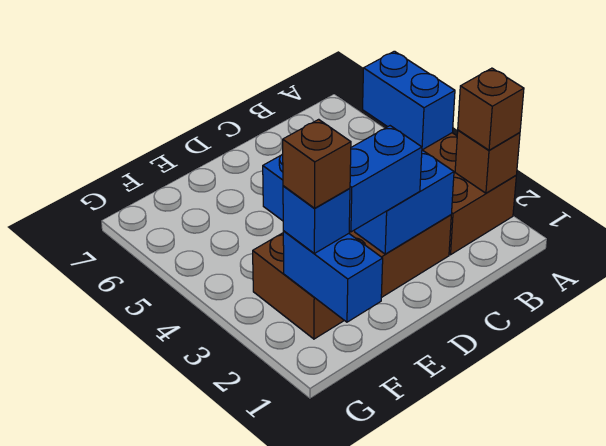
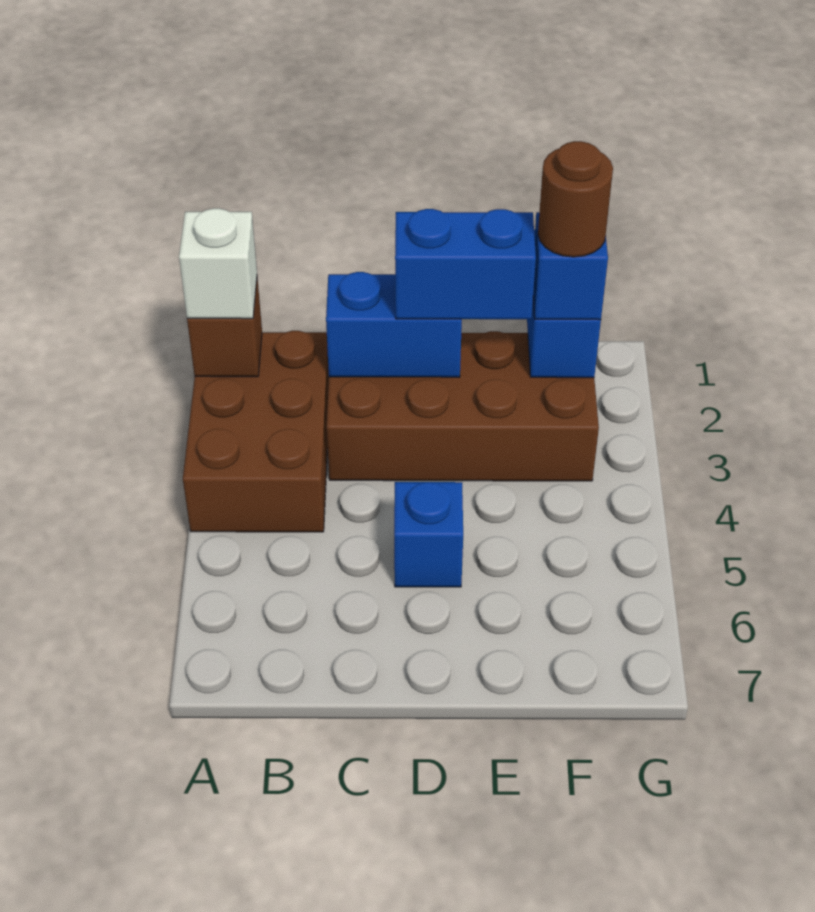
brown brick A2 level 3 -> white brick A2 level 3
blue brick A4:A5 level 2 -> none
brown brick F2 level 4 -> brown round brick F2 level 4

